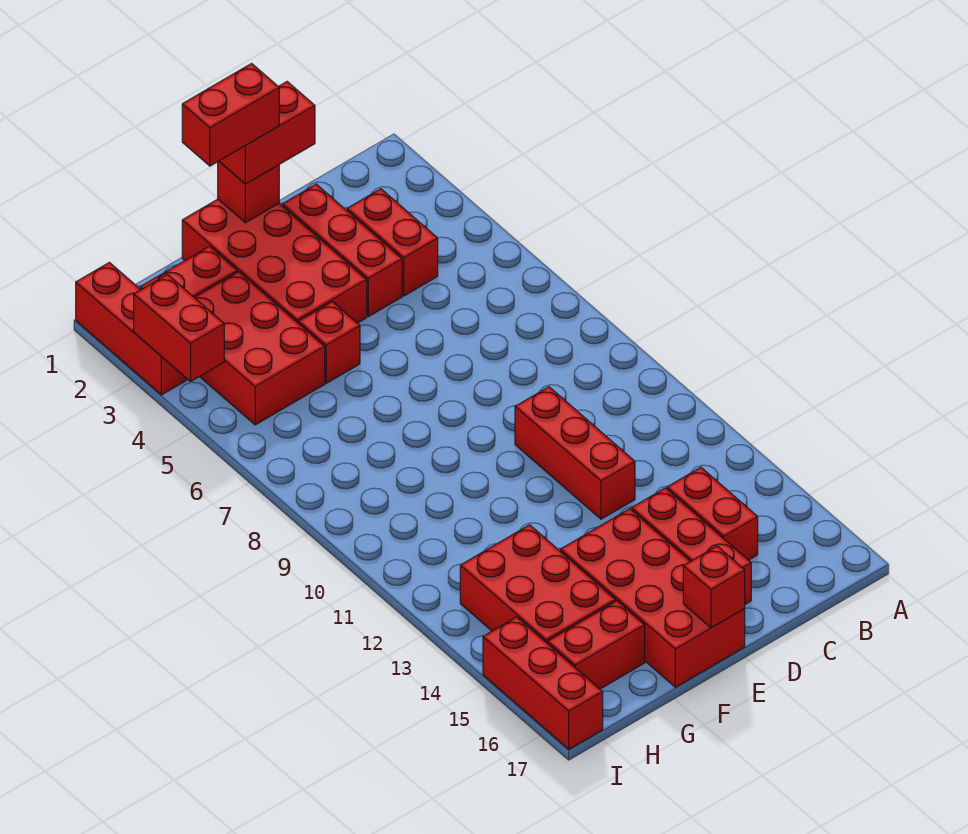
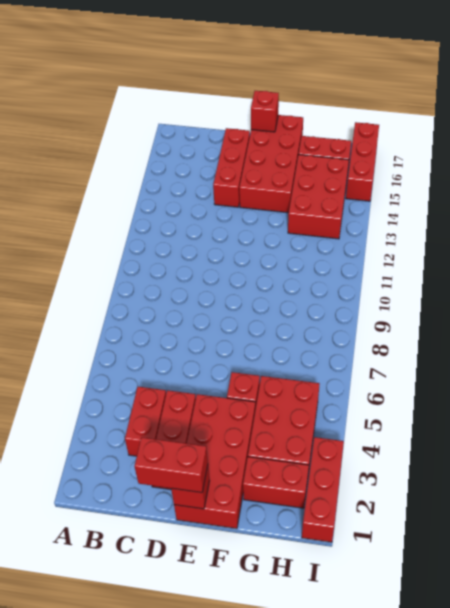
red brick C14:C15 level 1 -> none
red brick D10:D12 level 1 -> none
red brick E1:F1 level 4 -> none
red brick I3:I4 level 2 -> none

